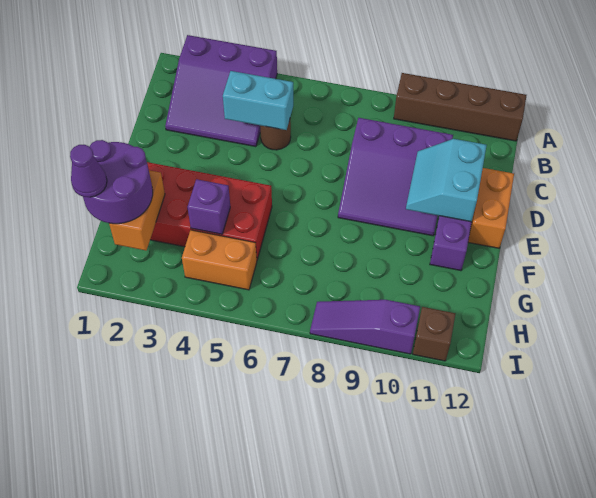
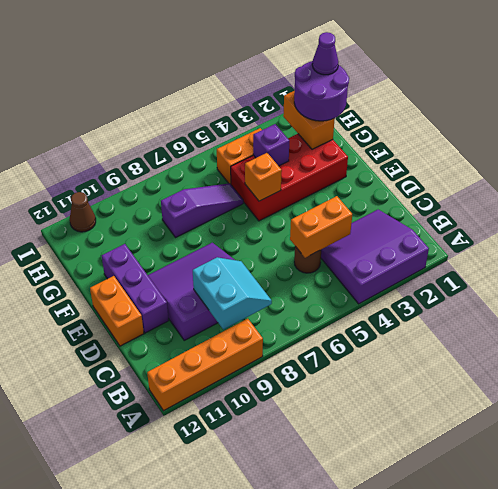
brown brick A9:A12 level 1 -> orange brick A9:A12 level 1
cyan brick C4:C5 level 2 -> orange brick C4:C5 level 2
cyan slope D10:E11 level 2 top 11 -> cyan slope B8:C9 level 2 top 9
none -> orange brick F5 level 2
purple slope I8:I10 level 1 top 10 -> purple slope G6:G8 level 1 top 8
brown brick I11 level 1 -> brown cone I11 level 1

